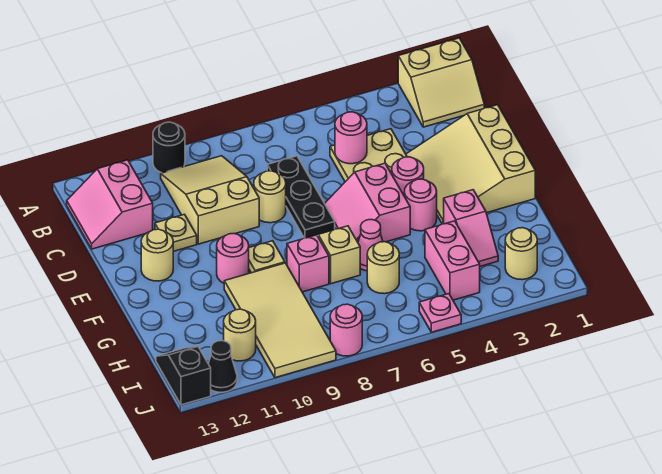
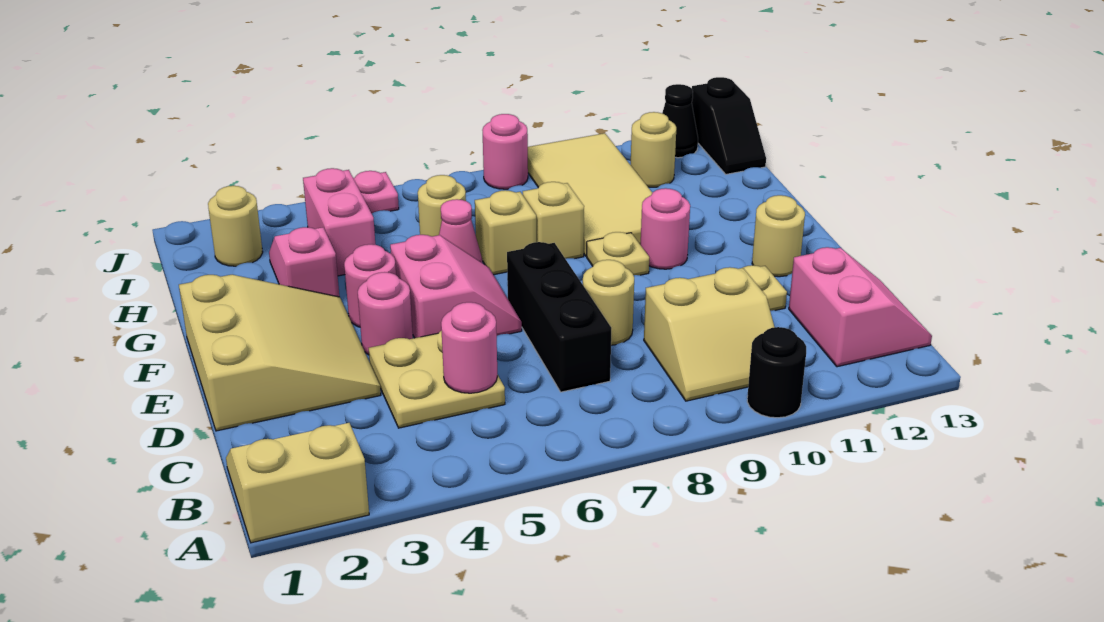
tan slope B9:D10 level 1 top D -> tan slope B9:C10 level 1 top C
black plate C7:E7 level 1 -> black brick C7:E7 level 1
pink brick G8 level 1 -> tan brick G8 level 1

